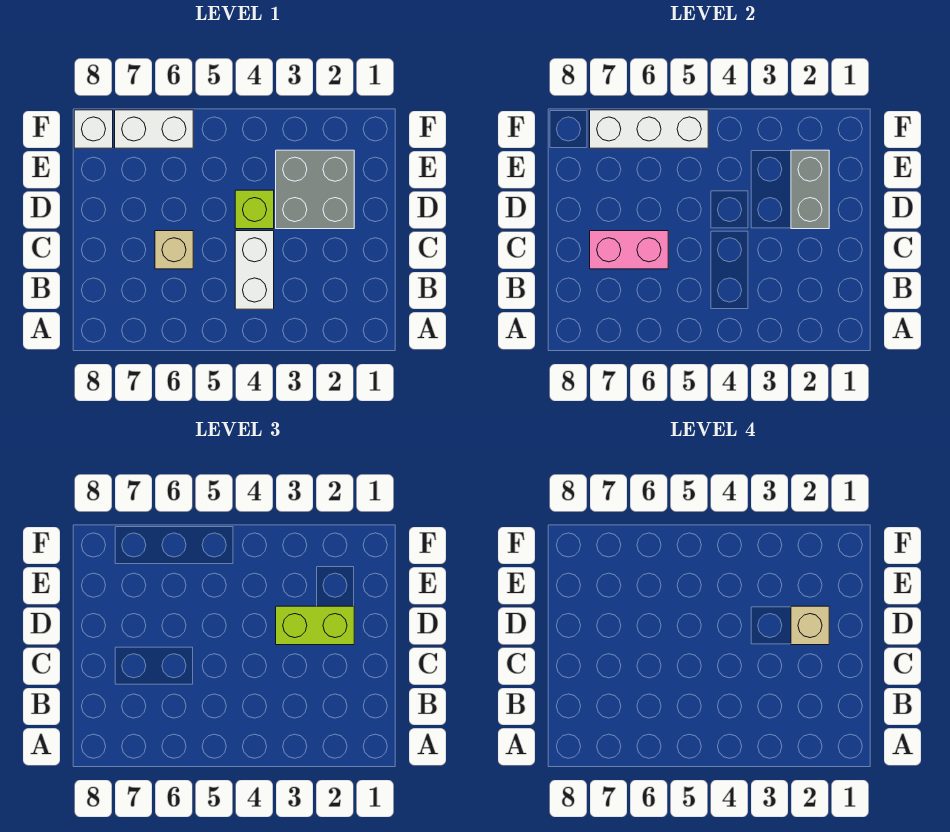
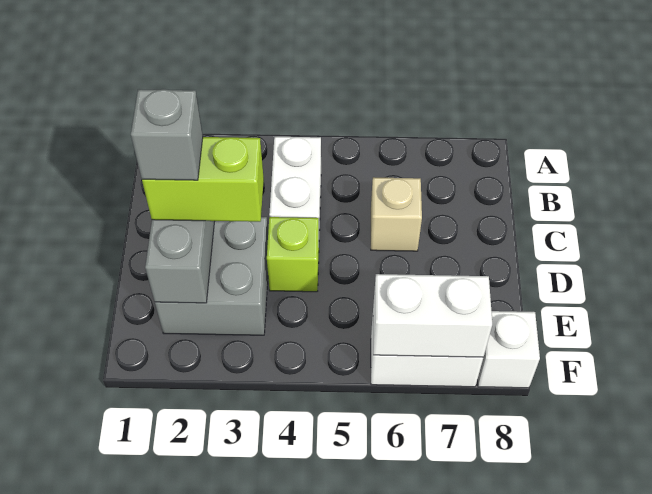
pink brick C6:C7 level 2 -> none
tan brick D2 level 4 -> grey brick D2 level 4
white brick F5:F7 level 2 -> white brick F6:F7 level 2

